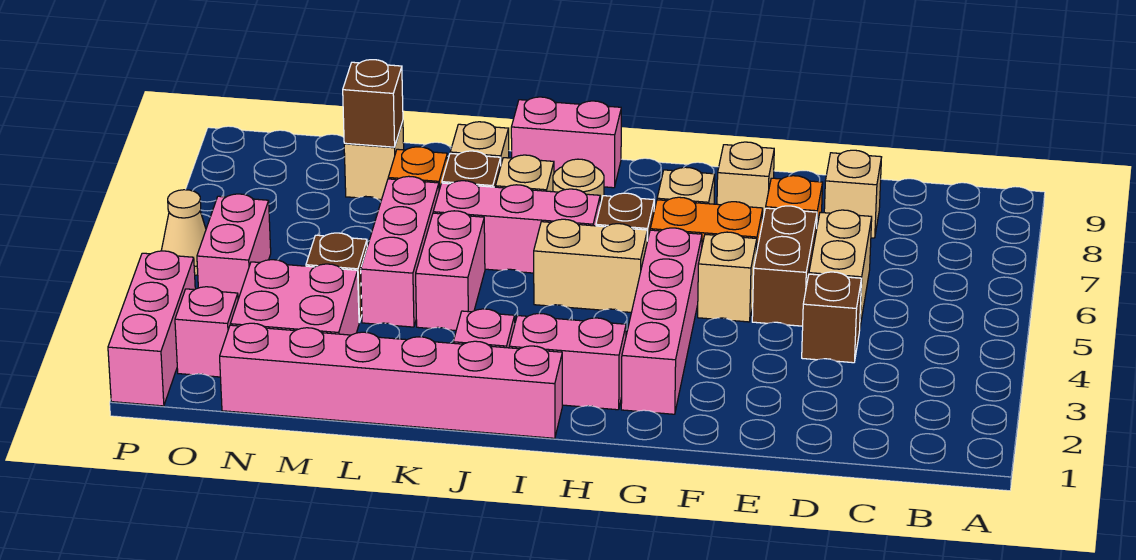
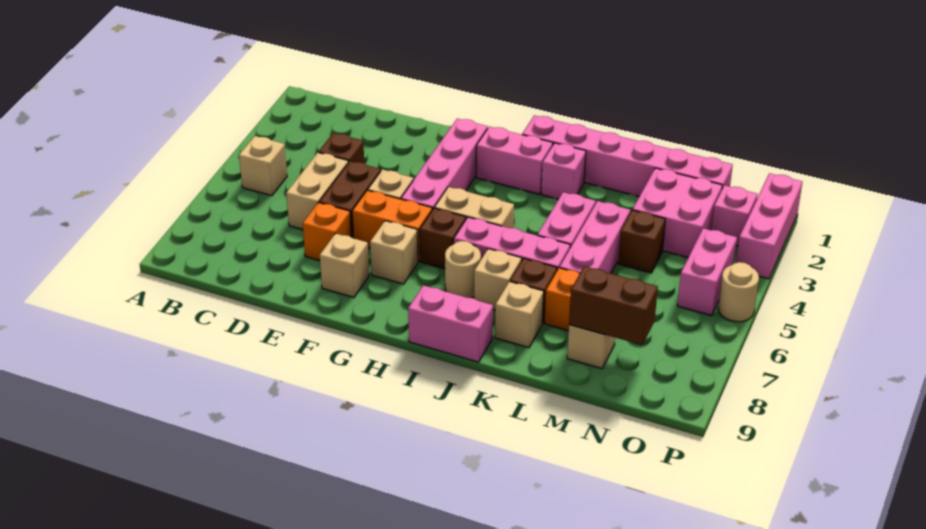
tan brick D8 level 1 -> tan brick B5 level 1
brown brick M8 level 2 -> brown brick M8:N8 level 2
tan cone P5 level 1 -> tan round brick P5 level 1

